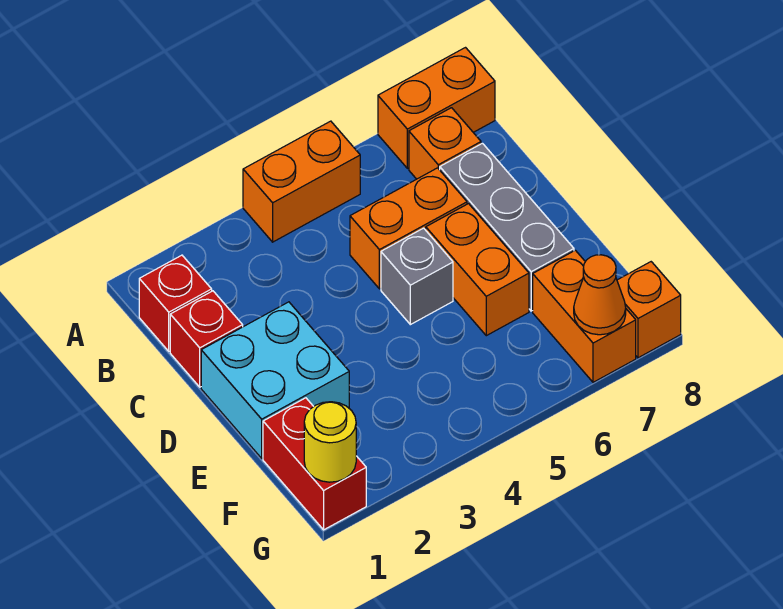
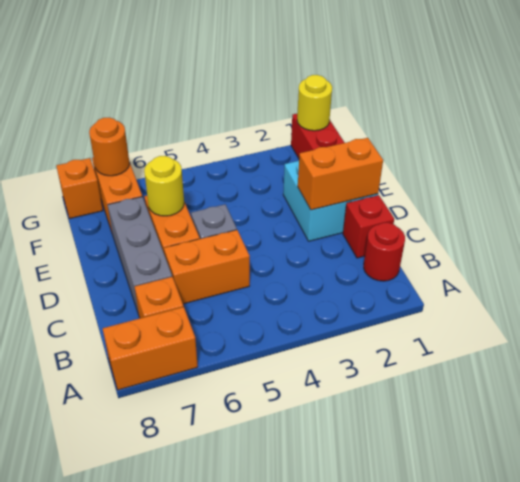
orange brick A4:A5 level 1 -> orange brick D1:D2 level 2
red brick B1 level 1 -> red round brick B1 level 1
none -> yellow round brick E6 level 2
orange cone G7 level 2 -> orange round brick G7 level 2

